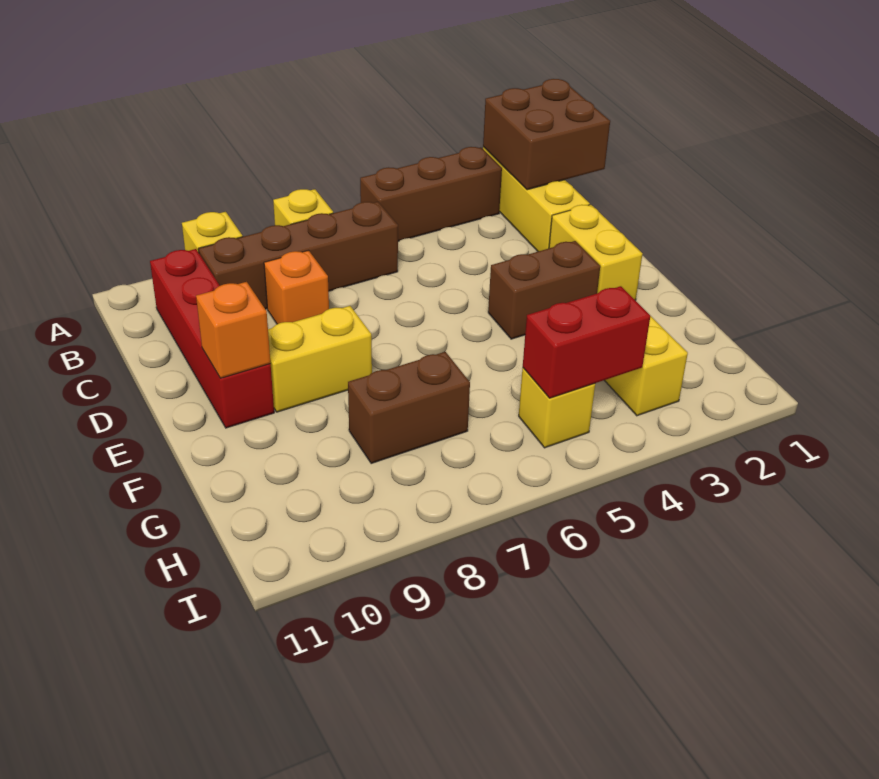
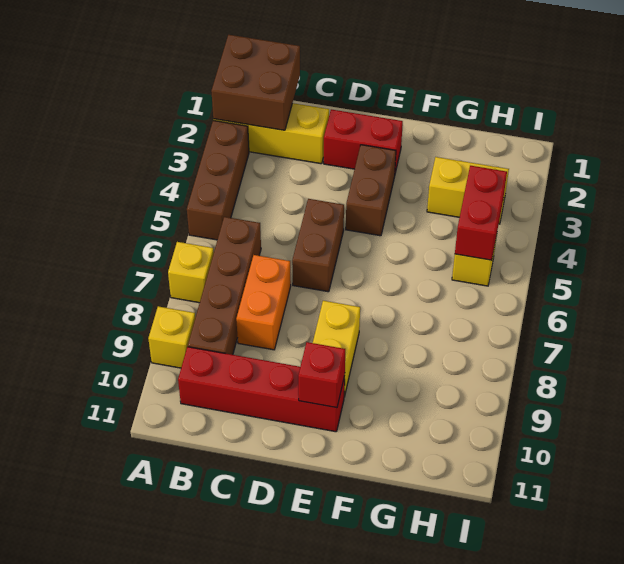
orange brick C8 level 1 -> orange brick C7:C8 level 1
yellow brick D2:E2 level 1 -> red brick D2:E2 level 1
orange brick E10 level 2 -> red brick E10 level 2
brown brick G7:G8 level 1 -> brown brick D5:D6 level 1

